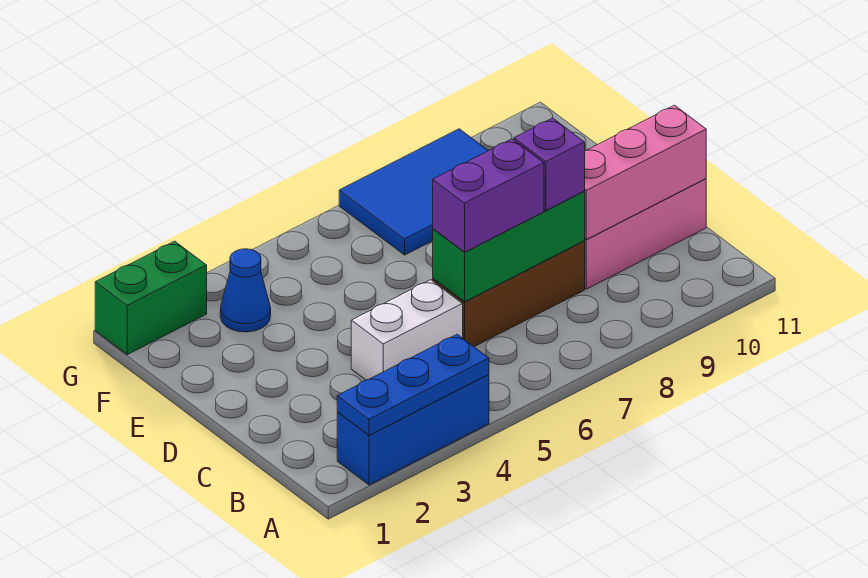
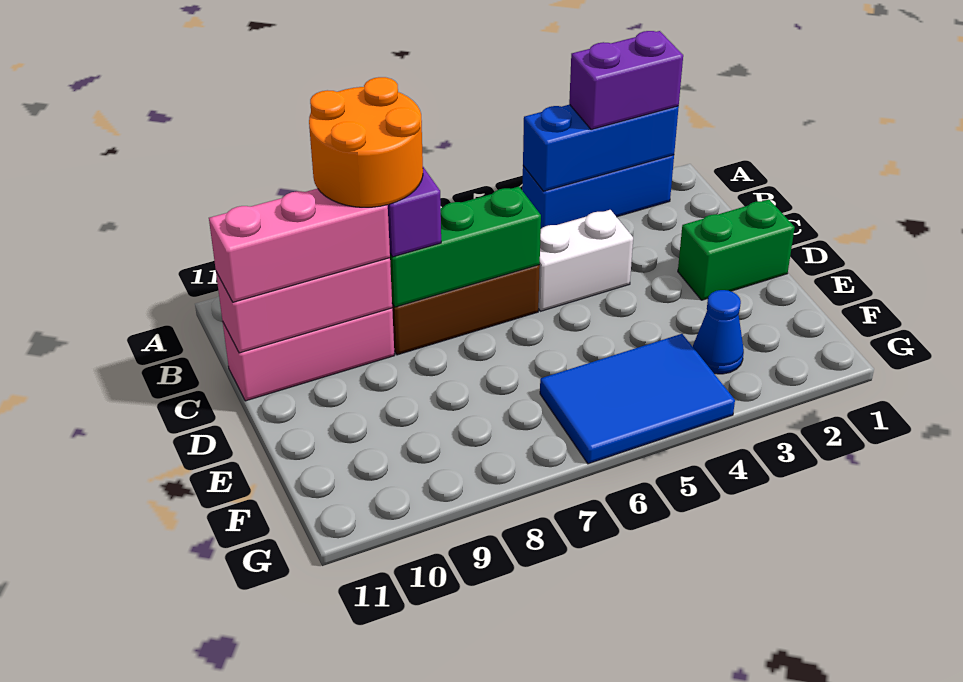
blue plate A2:A4 level 2 -> blue brick A2:A4 level 2
none -> orange round brick B8:C9 level 4
purple brick C6:C7 level 3 -> purple brick A2:A3 level 3
none -> pink brick C9:C11 level 3
blue tile F7:G9 level 1 -> blue tile F4:G6 level 1
green brick G1:G2 level 1 -> green brick D1:D2 level 1

